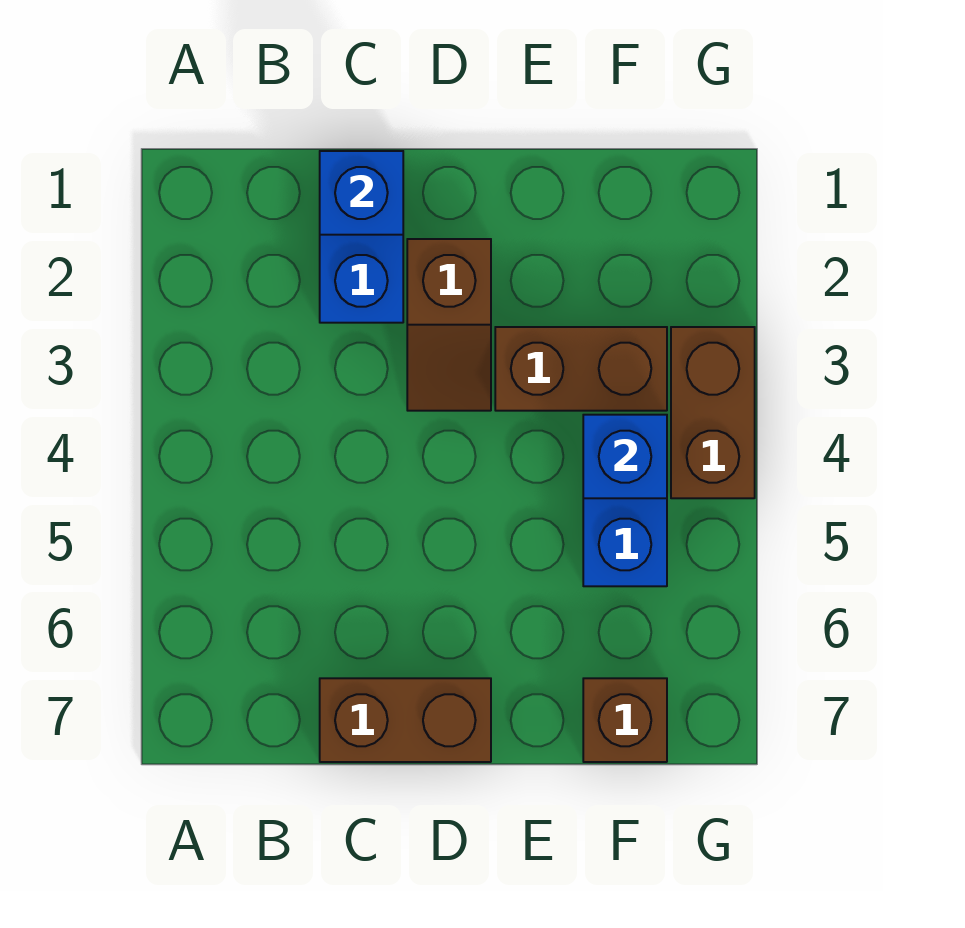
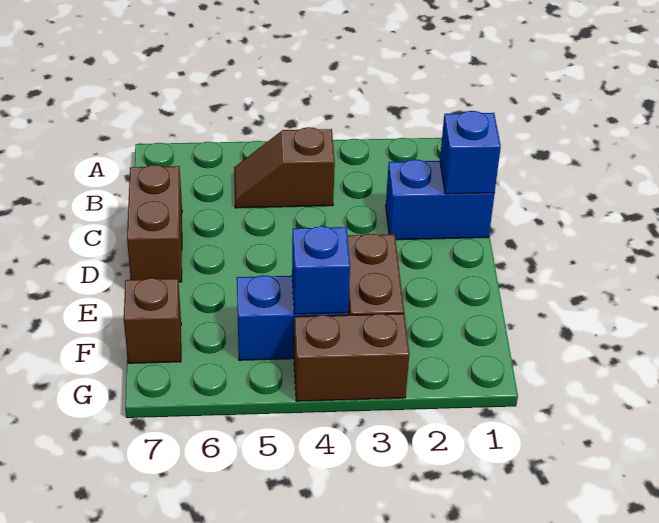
brown slope D2:D3 level 1 top 2 -> brown slope B4:B5 level 1 top 4

